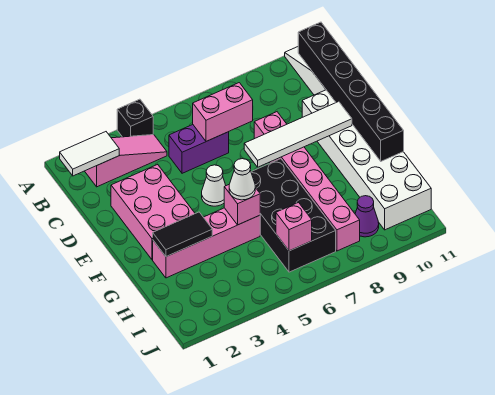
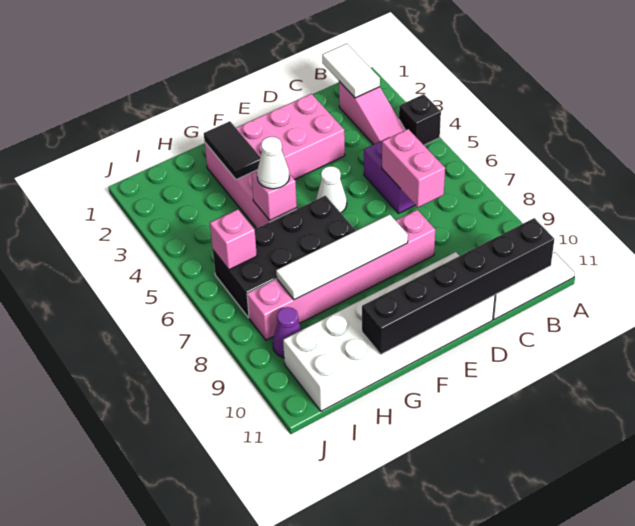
white tile E7:E10 level 2 -> white tile E8:H8 level 2

